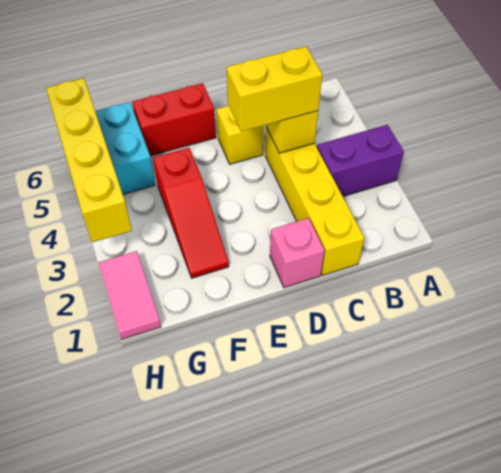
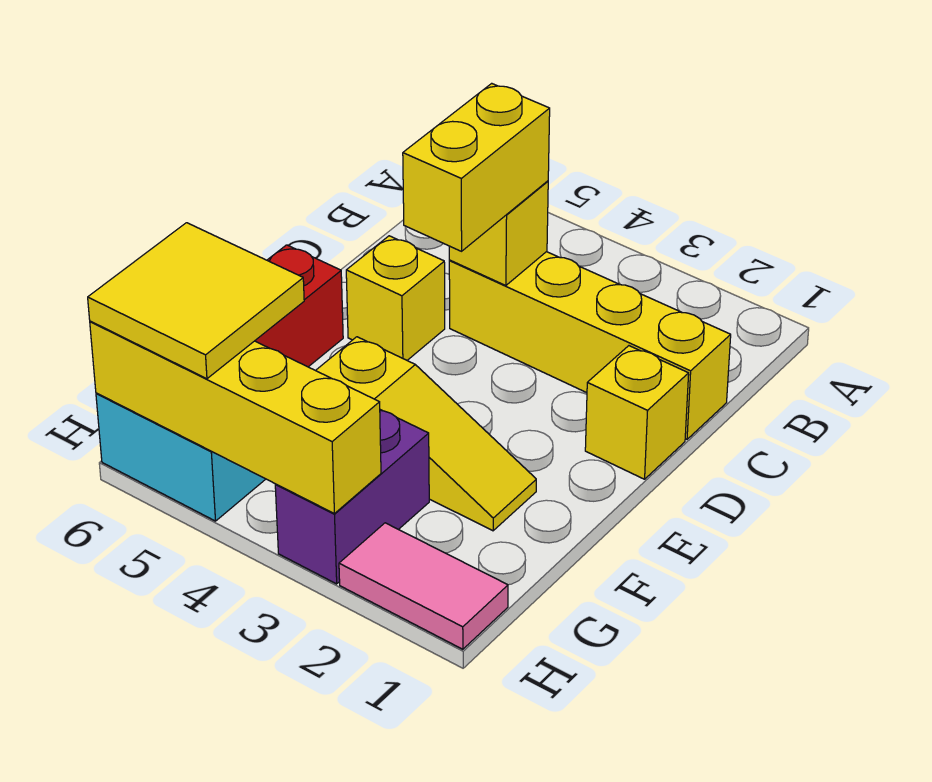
purple brick A3:B3 level 1 -> purple brick G3:H3 level 1
pink brick D1 level 1 -> yellow brick D1 level 1
red slope F2:F4 level 1 top 4 -> yellow slope F2:F4 level 1 top 4
none -> yellow tile G5:H6 level 3

